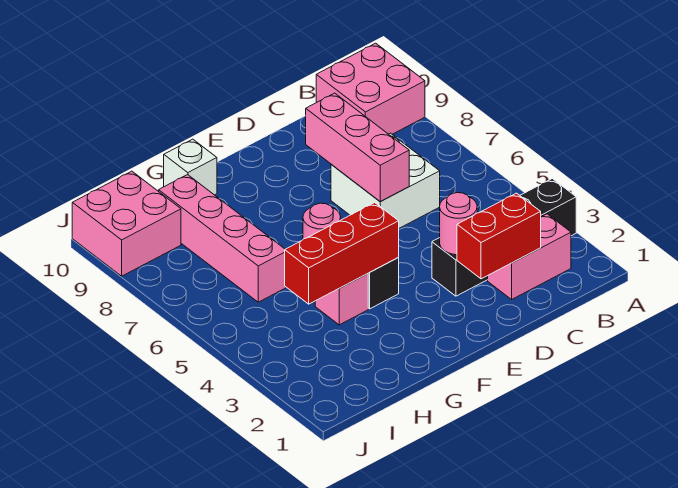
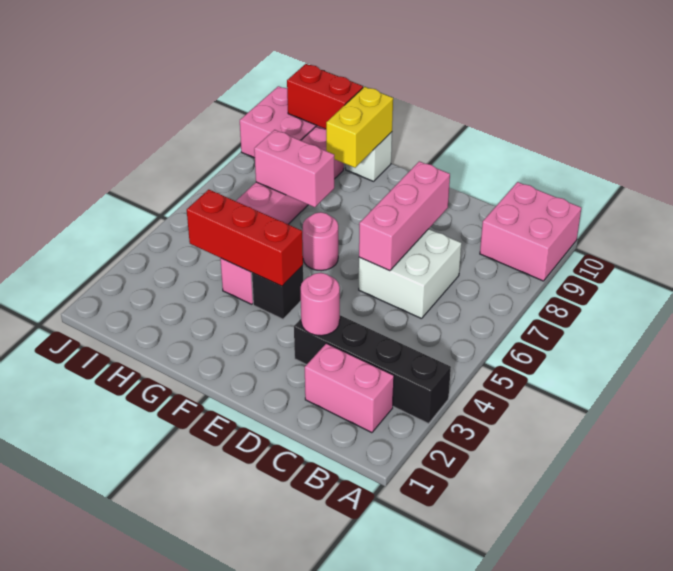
red brick C2:D2 level 2 -> red brick H10:I10 level 2
none -> pink brick G7:H7 level 2
none -> yellow brick G9:G10 level 2

